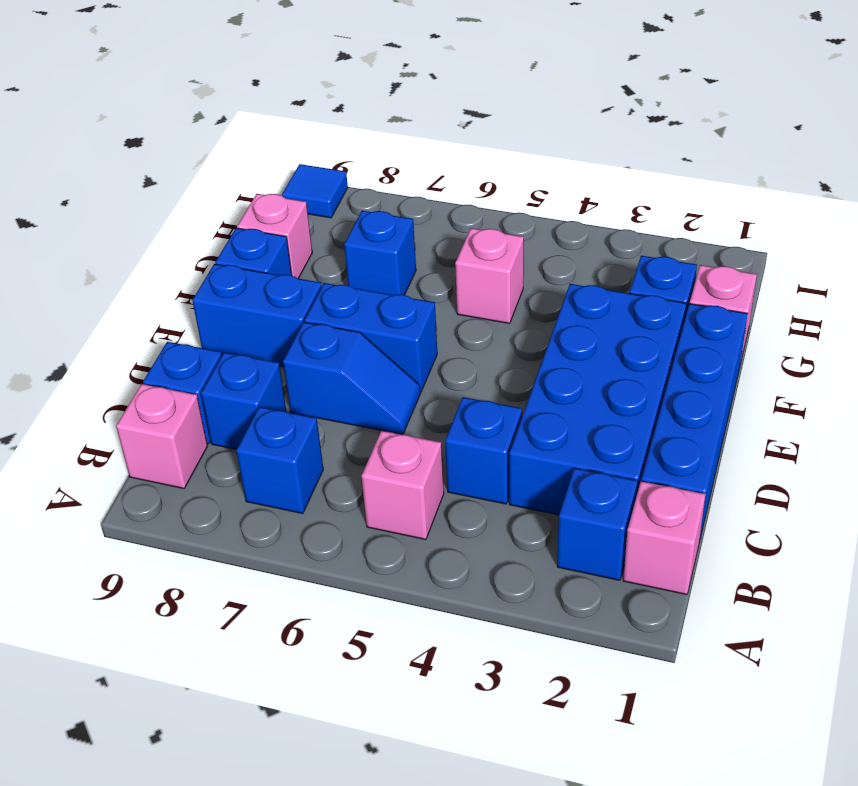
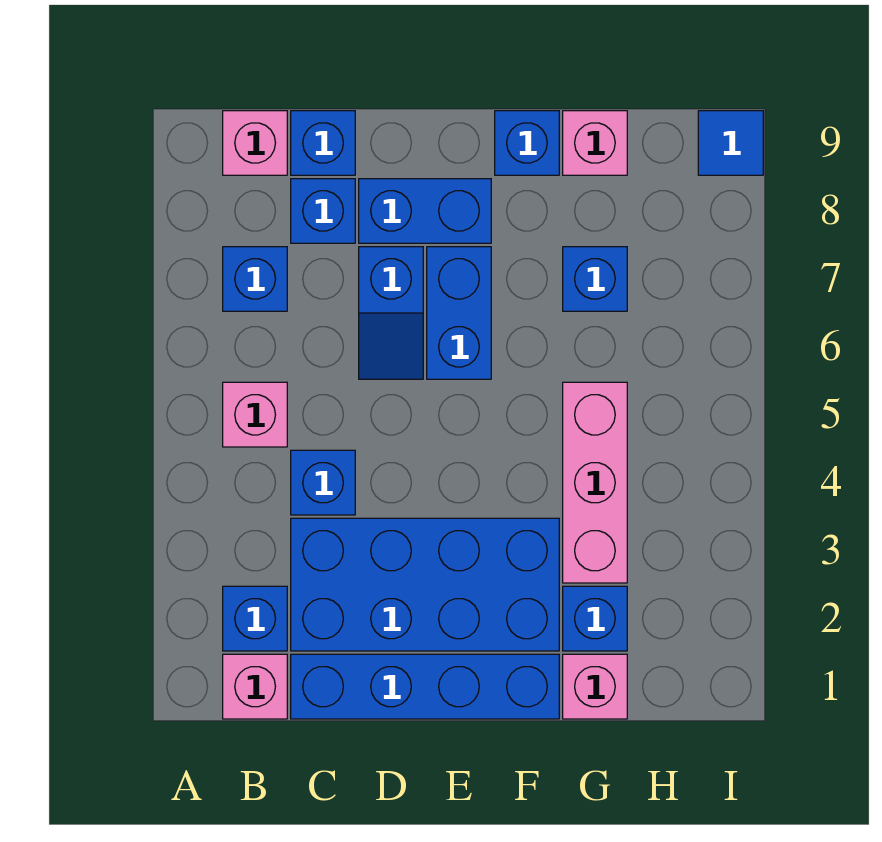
blue brick E8:E9 level 1 -> blue brick D8:E8 level 1
pink brick G5 level 1 -> pink brick G3:G5 level 1

